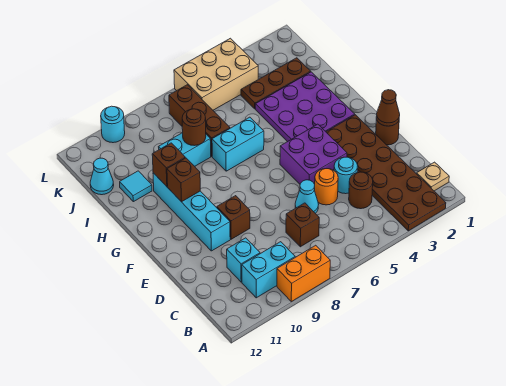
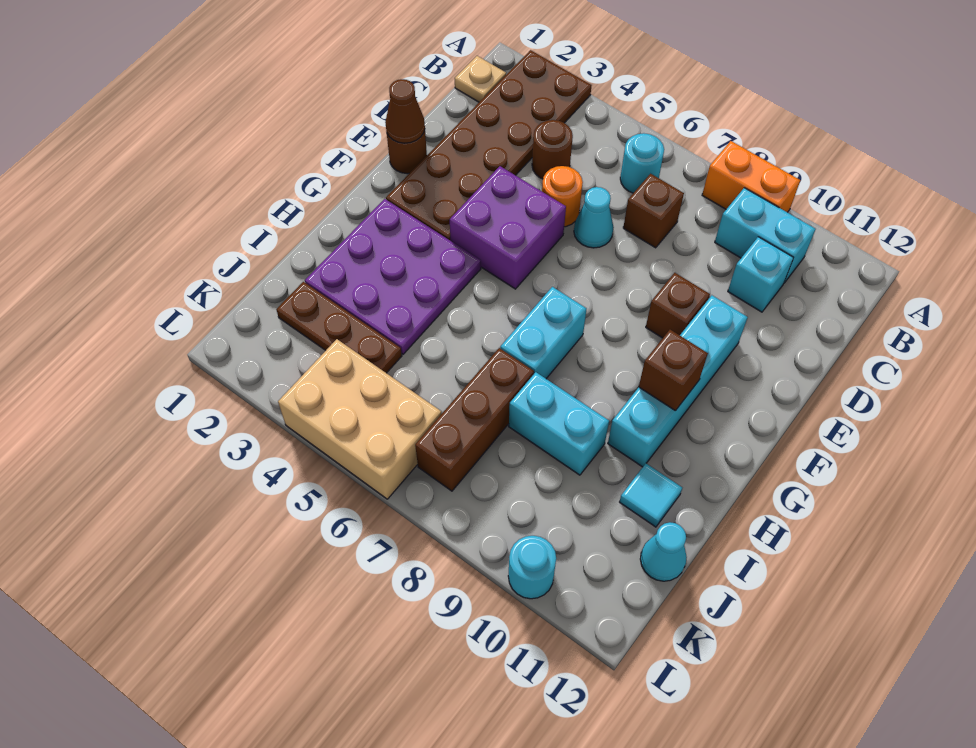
cyan round brick D4 level 1 -> cyan round brick B6 level 1
cyan brick H6:H7 level 1 -> cyan brick G7:H7 level 1
brown brick H10 level 2 -> none
brown round brick I8 level 2 -> none

